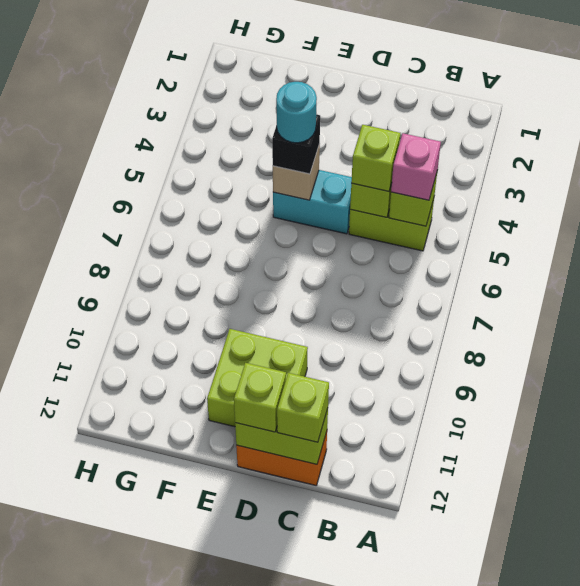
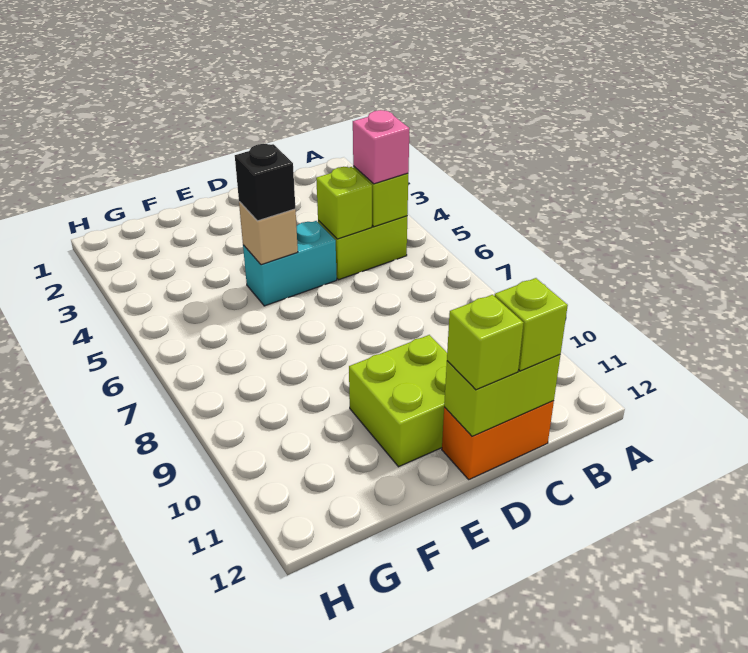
lime brick C5 level 3 -> none
cyan round brick E5 level 4 -> none

